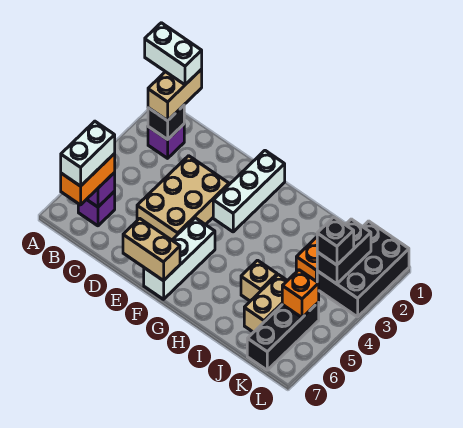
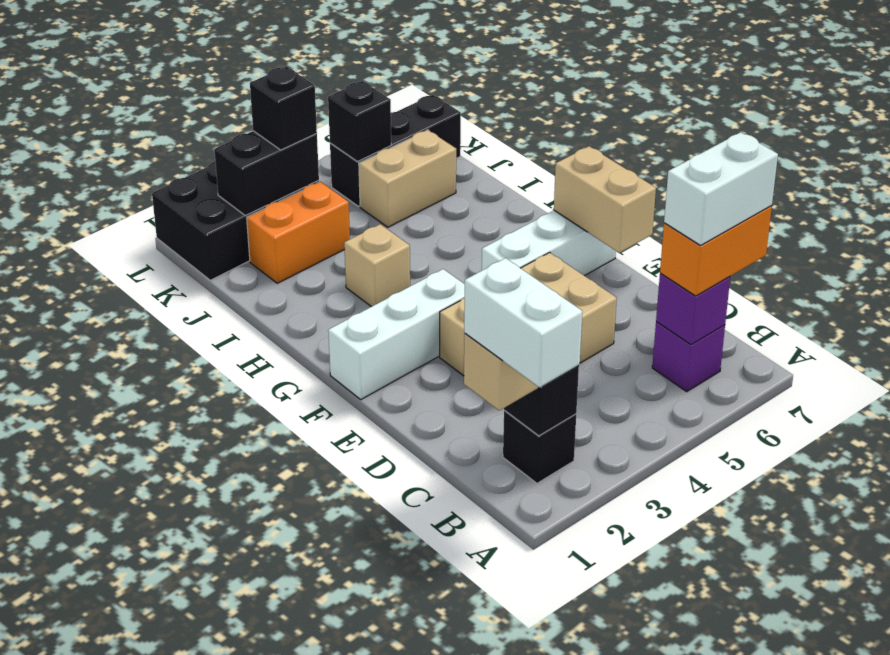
purple brick B2 level 1 -> black brick B2 level 1
tan brick I5 level 1 -> tan brick H3 level 1
orange brick K5 level 2 -> black brick K5 level 2

